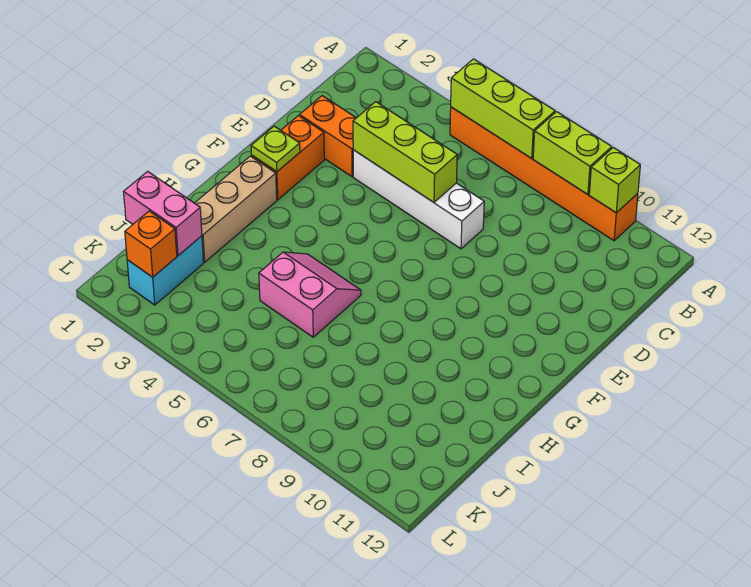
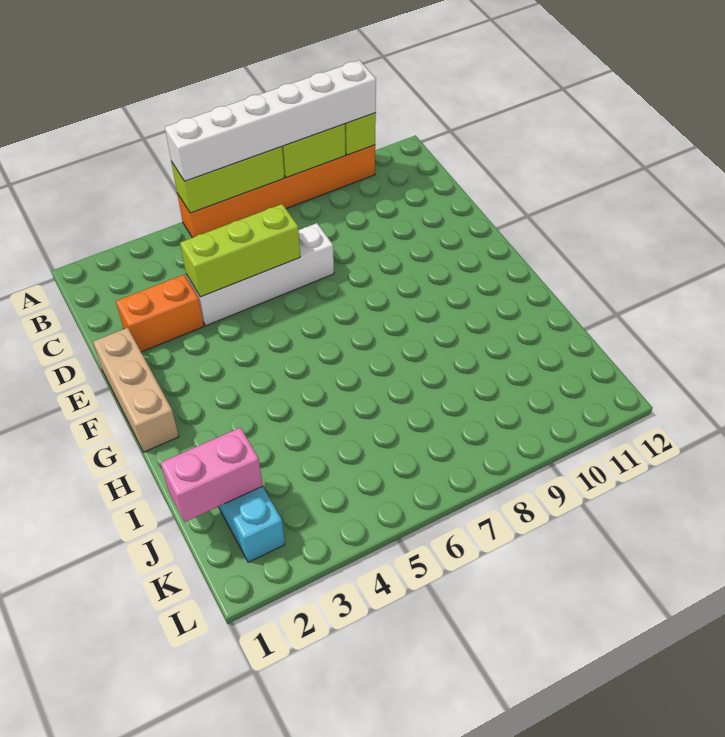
none -> white brick A5:A10 level 3
orange brick E2:F2 level 1 -> none
lime plate F2 level 2 -> none
tan brick G2:I2 level 1 -> tan brick E1:G1 level 1
pink slope H5:I6 level 1 top I -> none
orange brick K2 level 2 -> none

